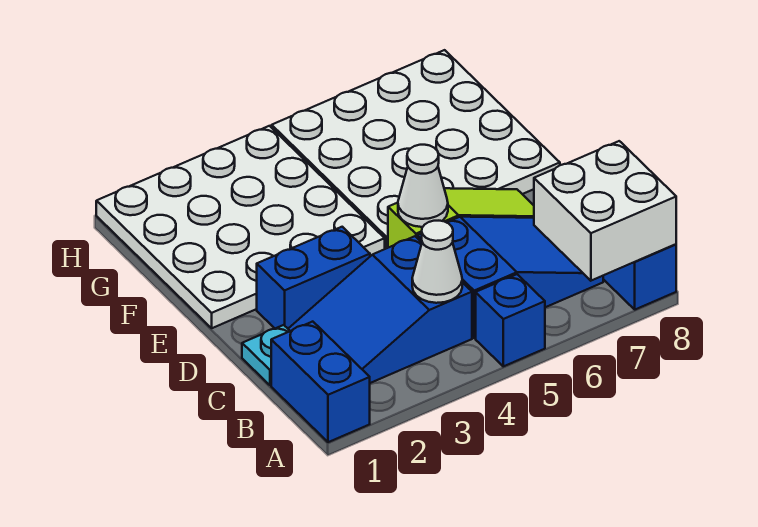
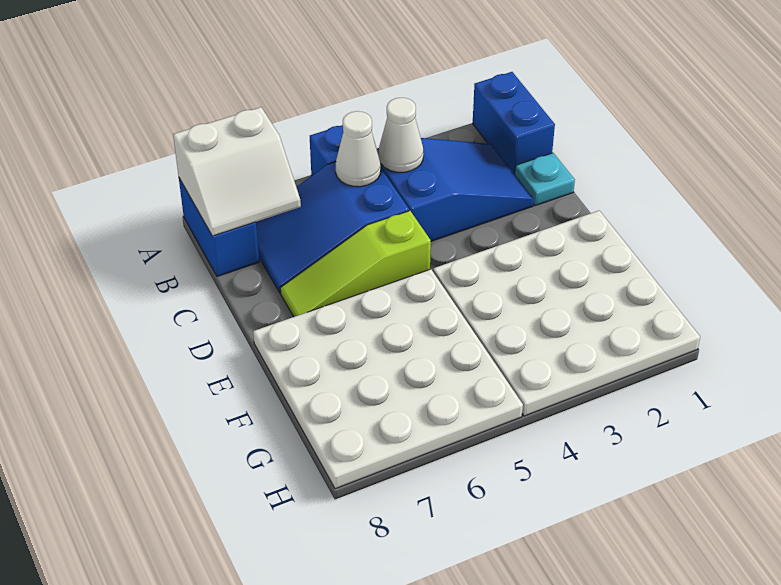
white brick A7:B8 level 2 -> white slope A7:B8 level 2 top A
blue brick D2:D3 level 1 -> none
white cone D5 level 2 -> white cone B5 level 2

